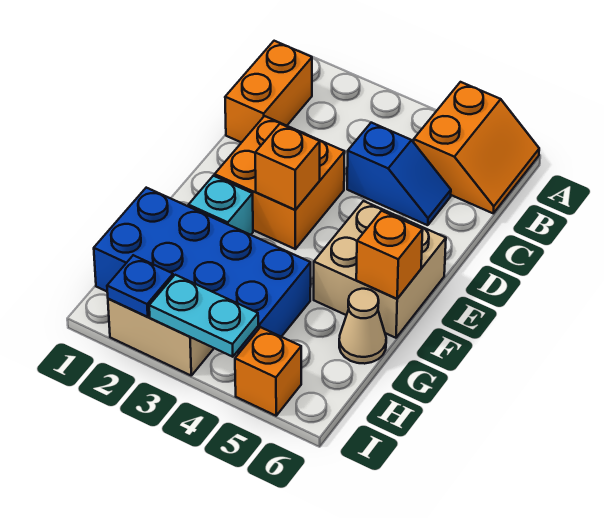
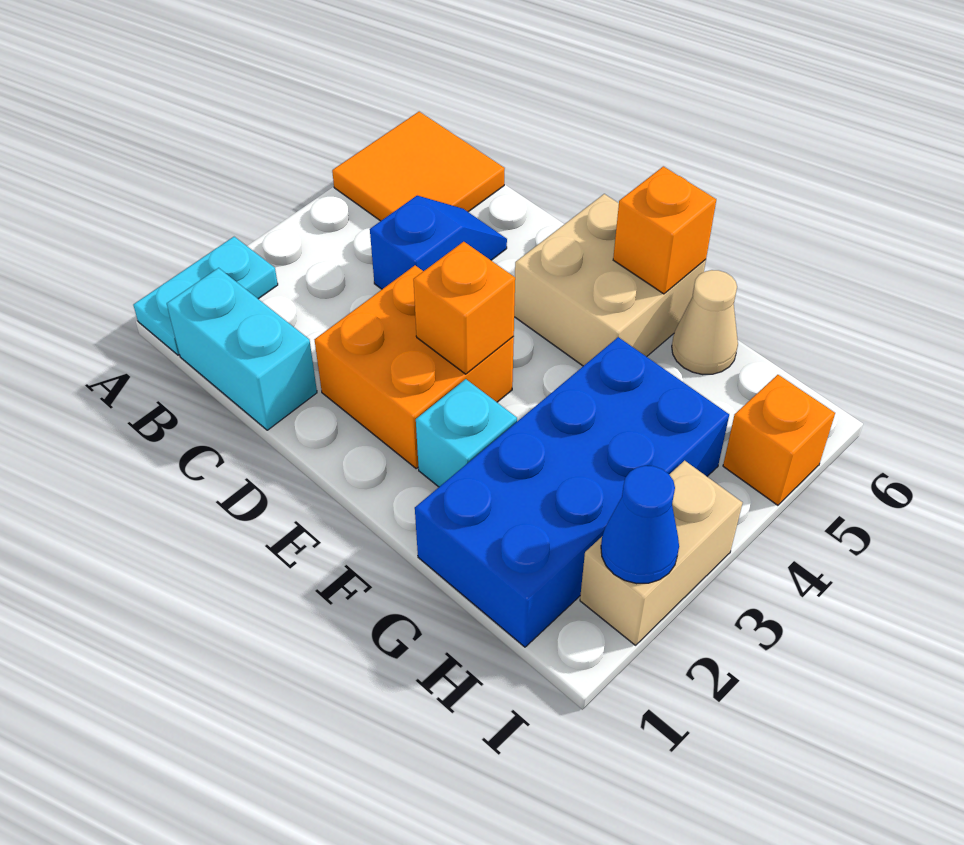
orange slope A5:B6 level 1 top 5 -> orange tile A5:B6 level 1
orange brick B1:C1 level 1 -> cyan brick B1:C1 level 1
blue plate I2 level 2 -> blue cone I2 level 2
cyan plate I3:I4 level 2 -> cyan plate A1:A2 level 1

